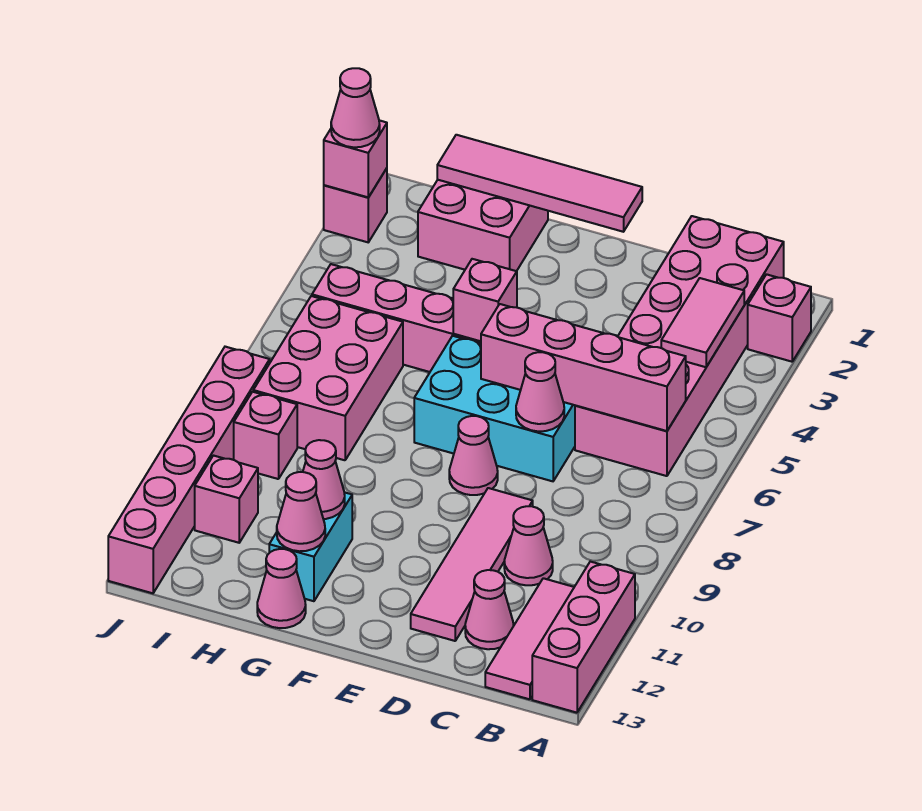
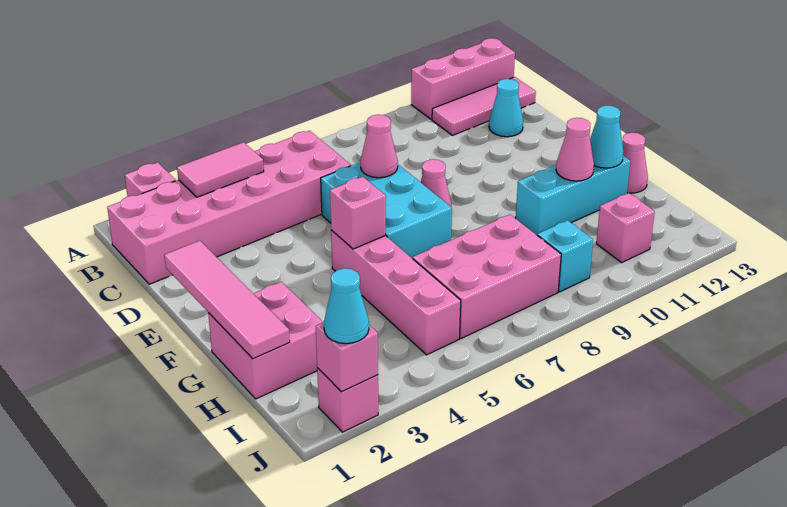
pink brick B6:E6 level 2 -> none
pink cone C10 level 1 -> none
pink cone C12 level 1 -> cyan cone C12 level 1
pink tile D9:D12 level 1 -> none
cyan brick G11:G12 level 1 -> cyan brick G10:G12 level 1
pink cone G12 level 2 -> cyan cone G12 level 2
pink brick I9 level 1 -> cyan brick I9 level 1
pink cone J2 level 3 -> cyan cone J2 level 3
pink brick J8:J13 level 1 -> none

